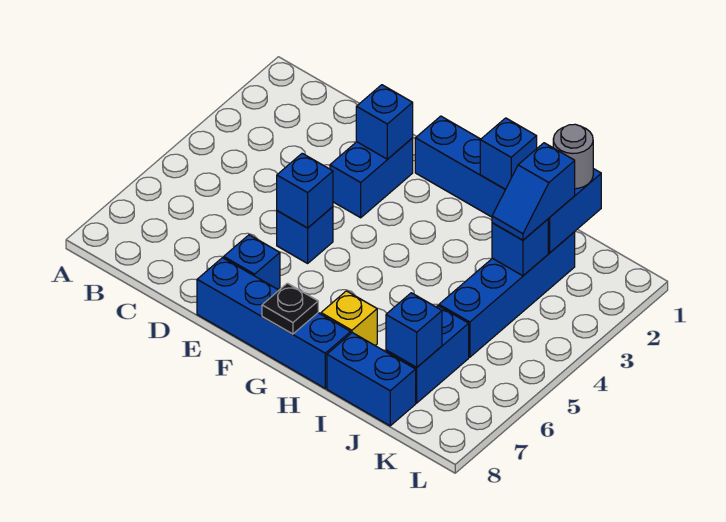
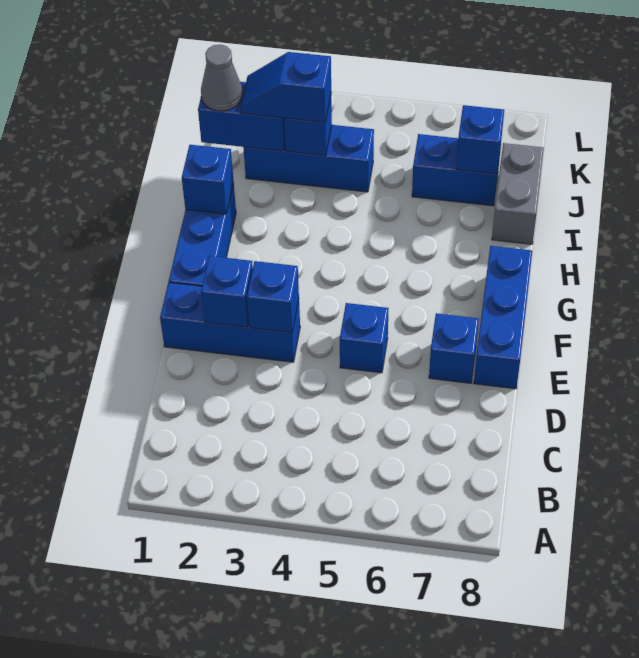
blue brick E2:E3 level 1 -> blue brick E1:E3 level 1
blue brick E5 level 2 -> blue brick E3 level 2
blue brick E8:H8 level 1 -> blue brick E8:G8 level 1
black plate G8 level 2 -> none
yellow brick H7 level 1 -> none
blue brick I8:J8 level 1 -> grey brick I8:J8 level 1
grey round brick J1 level 3 -> grey cone J1 level 3
blue brick J2:J5 level 1 -> blue brick J2:J4 level 1
blue slope J2:J3 level 3 top 2 -> blue slope J2:J3 level 3 top 3

